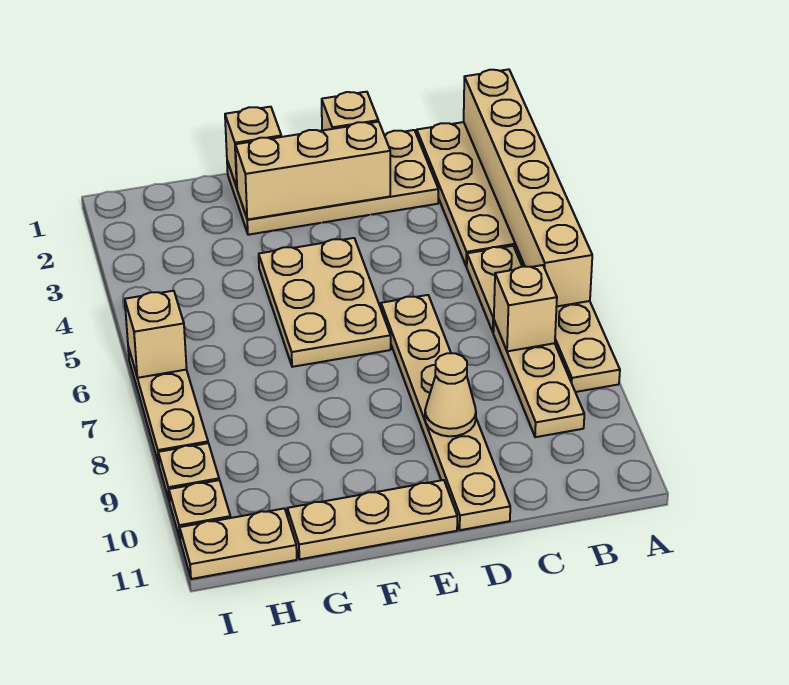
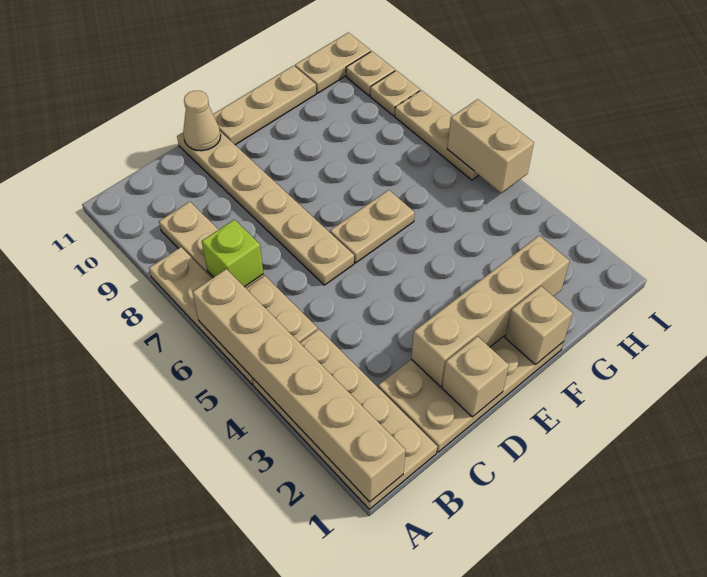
tan brick B7 level 2 -> lime brick B7 level 2
tan brick D2:F2 level 2 -> tan brick D2:G2 level 2
tan cone D9 level 2 -> tan cone D11 level 2
tan plate E4:F6 level 1 -> tan plate E6:F6 level 1
tan brick I6 level 2 -> tan brick I5:I6 level 2

